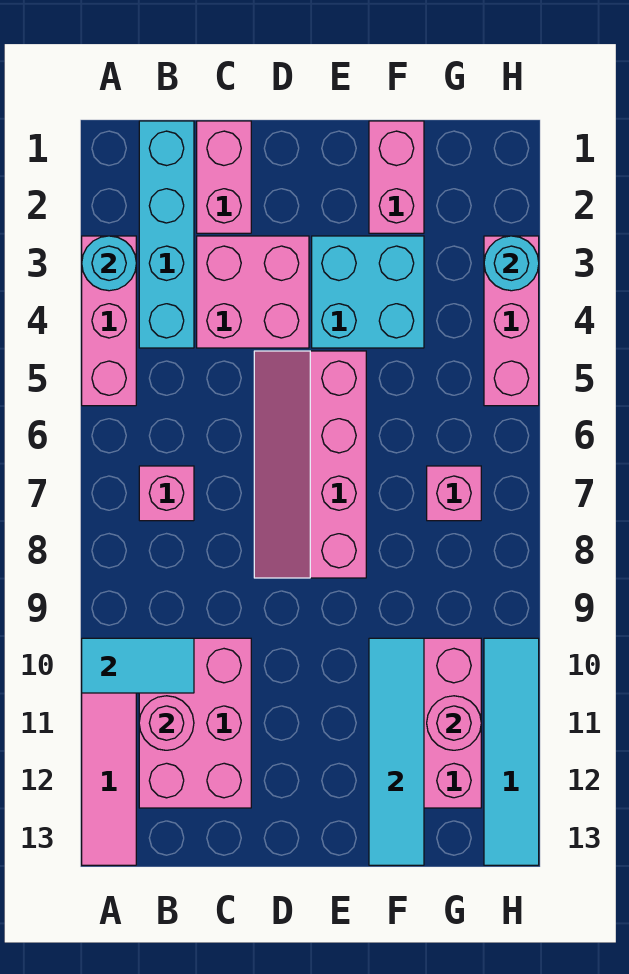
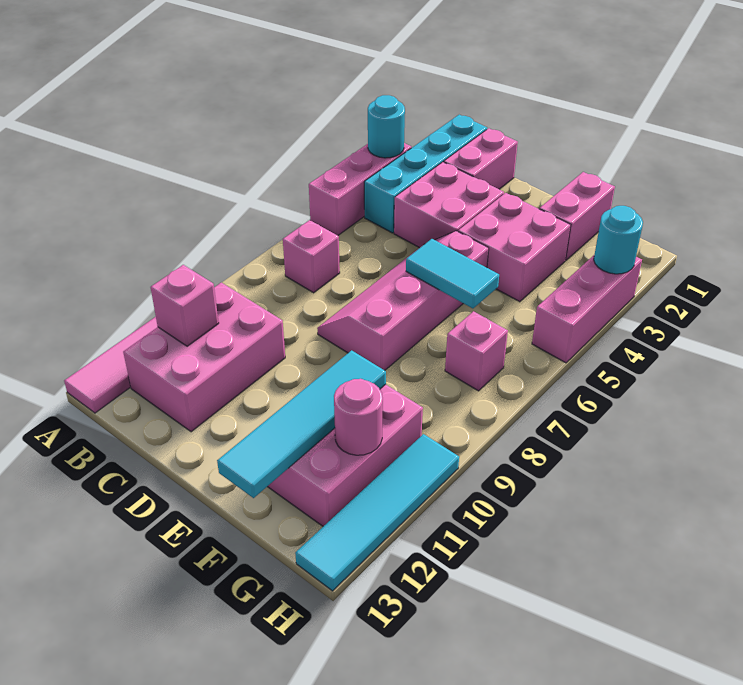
cyan tile A10:B10 level 2 -> cyan tile E6:F6 level 2
pink round brick B11 level 2 -> pink brick B11 level 2
cyan brick E3:F4 level 1 -> pink brick E3:F4 level 1

